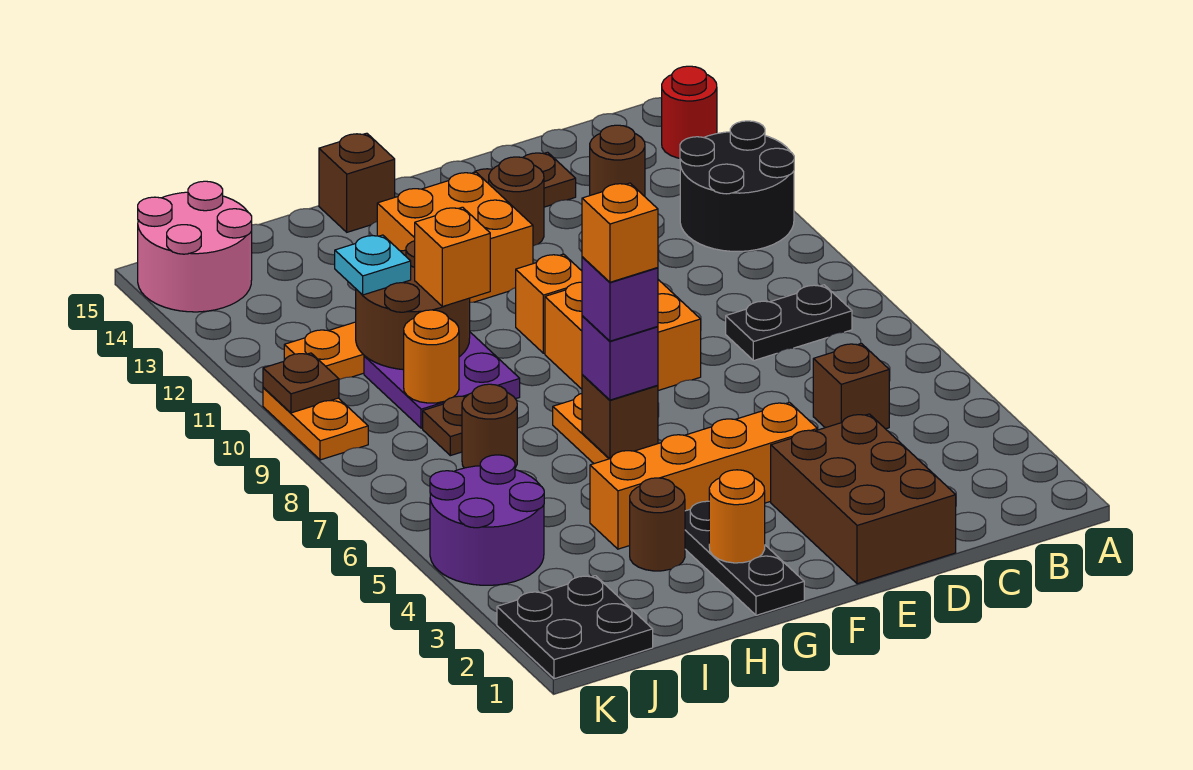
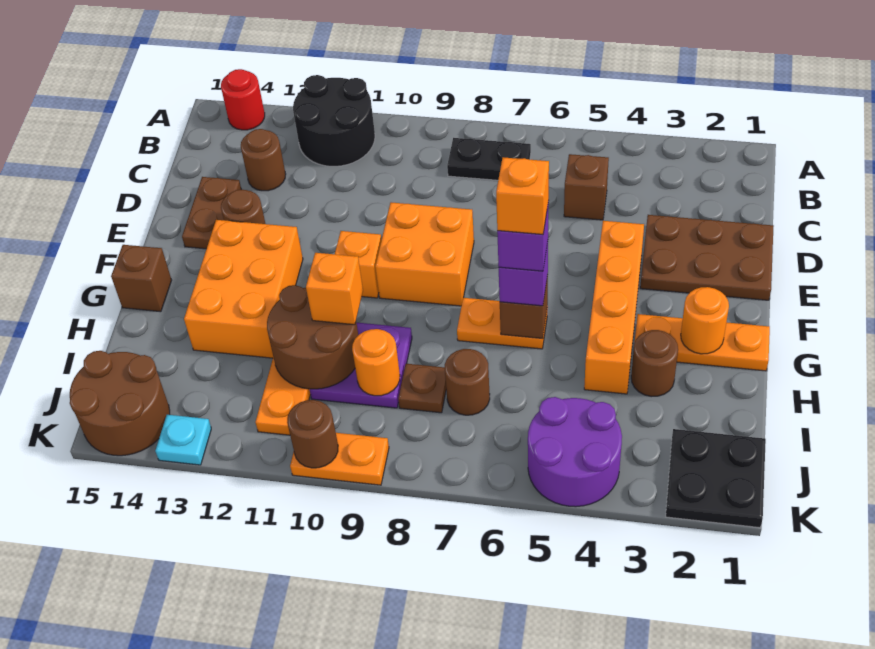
black plate B8:C8 level 1 -> black plate B7:B8 level 1
brown brick D1:E3 level 1 -> brown plate D1:E3 level 1
orange brick F12:G13 level 1 -> orange brick F12:H13 level 1
black plate G1:G3 level 1 -> orange plate G1:G3 level 1
cyan plate I11 level 3 -> cyan plate K13 level 1
pink round brick J14:K15 level 1 -> brown round brick J14:K15 level 1
brown plate K10 level 2 -> brown round brick K10 level 2

